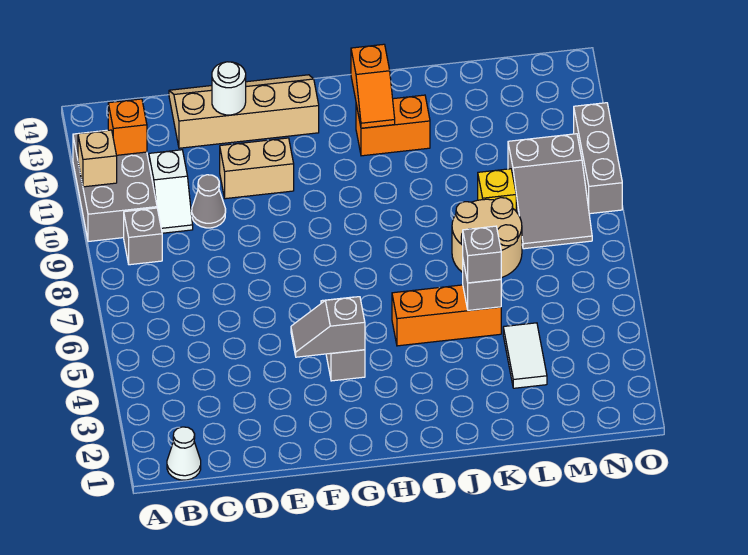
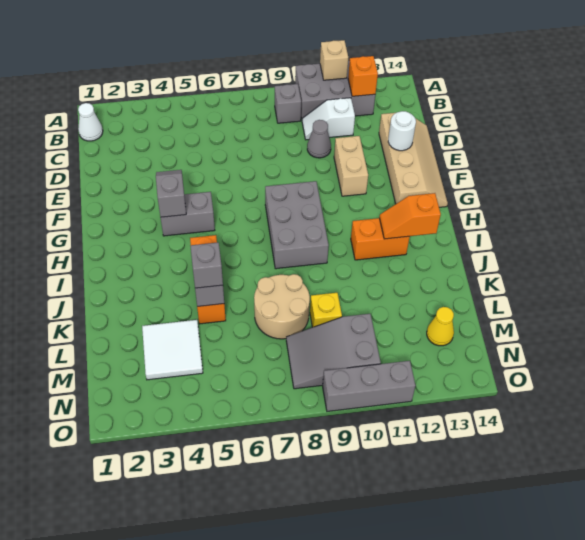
none -> grey brick G8:I9 level 1
orange brick I12:J12 level 1 -> orange brick I11:I12 level 1
white tile L3:L4 level 1 -> white tile L3:M4 level 1
none -> yellow cone M13 level 1

